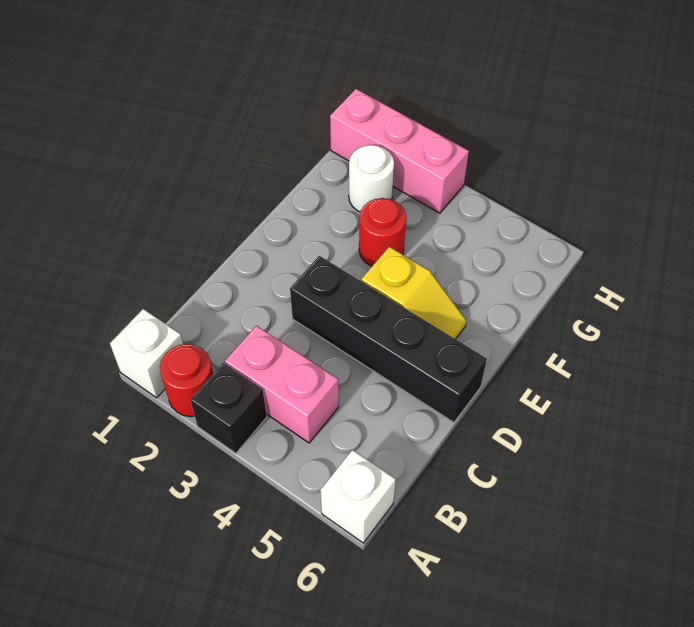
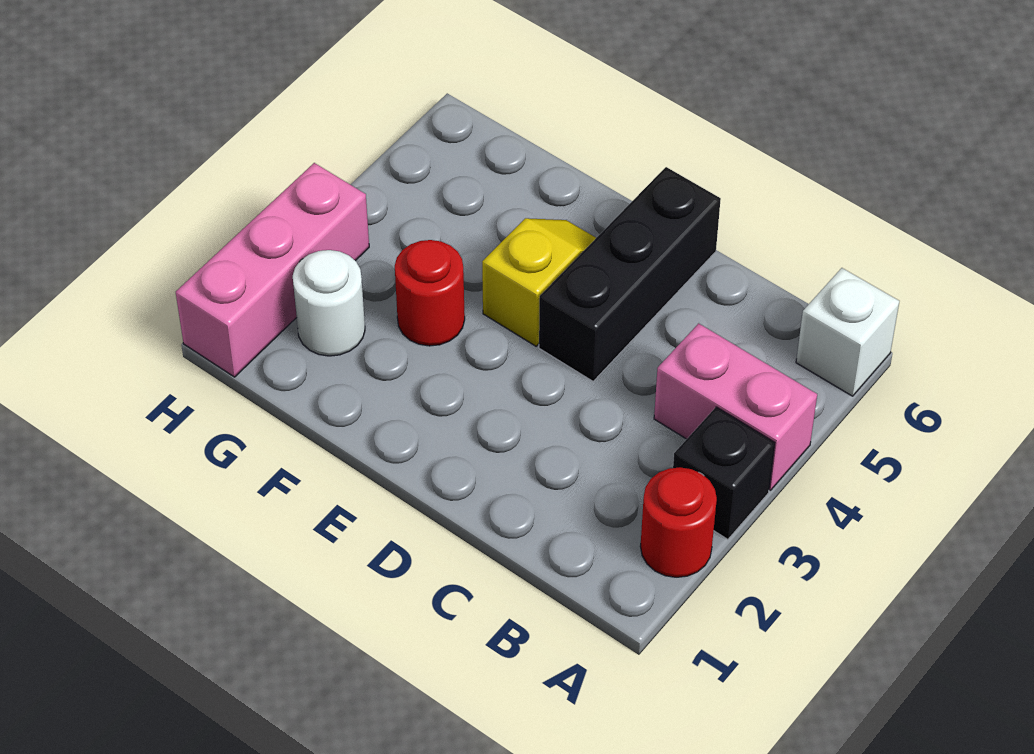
white brick A1 level 1 -> none
pink brick B3:B4 level 1 -> pink brick A4:B4 level 1
black brick D3:D6 level 1 -> black brick D4:D6 level 1

